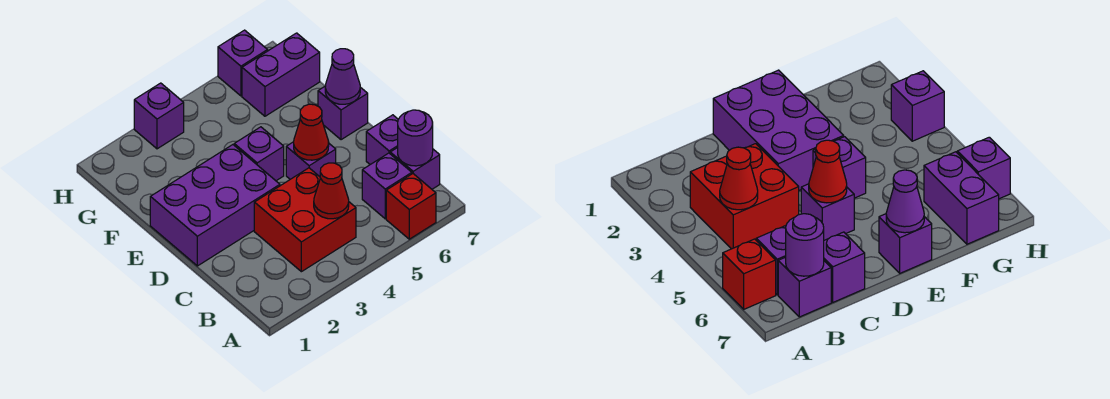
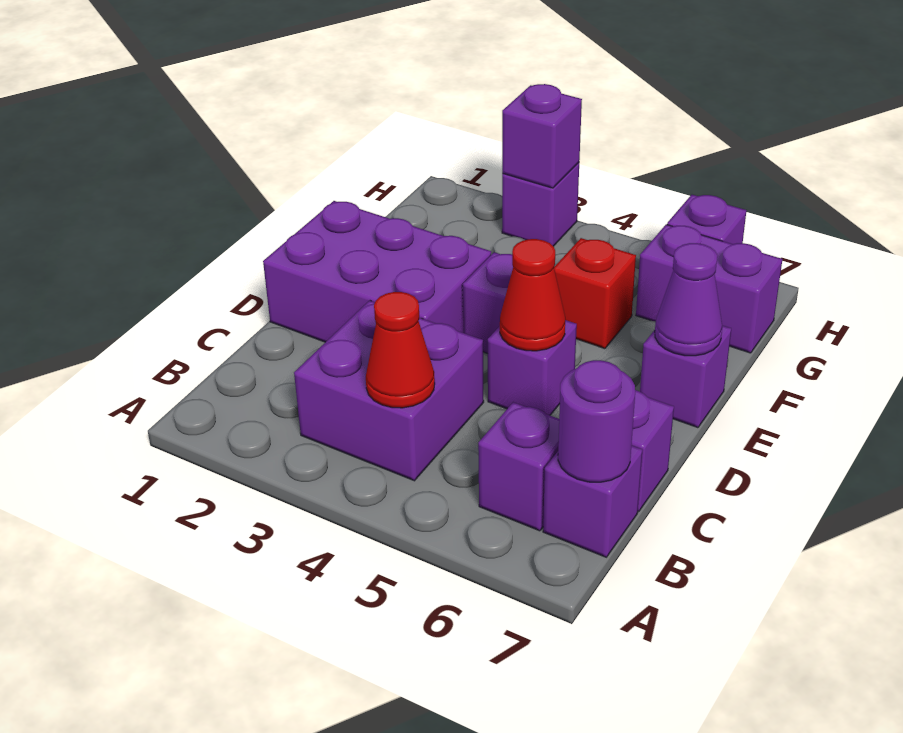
red brick A6 level 1 -> red brick F5 level 1
red brick B3:C4 level 1 -> purple brick B3:C4 level 1
none -> purple brick H3 level 2

